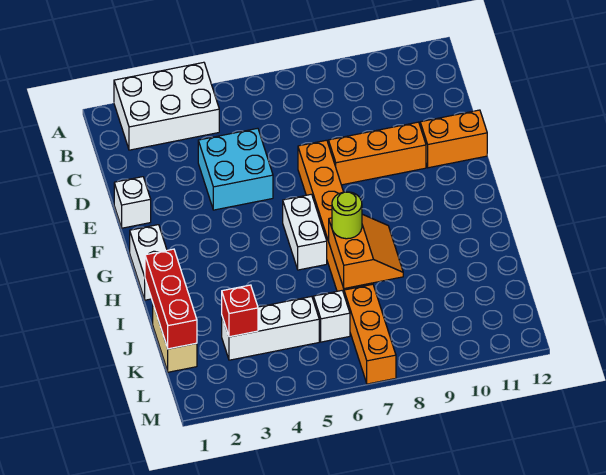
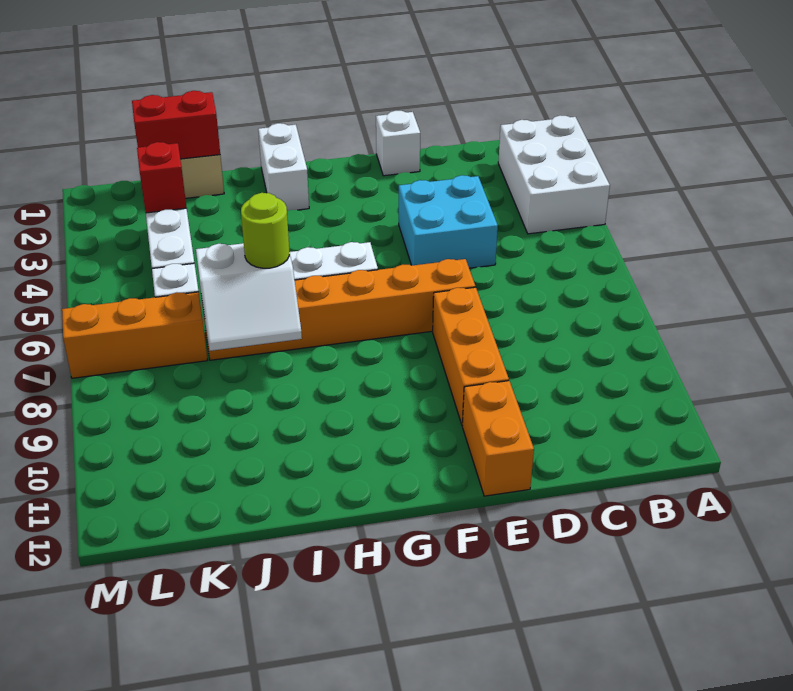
white brick G1:H1 level 1 -> white brick H1:H2 level 1
red brick I1:K1 level 2 -> red brick J1:K1 level 2
orange slope I7:J8 level 2 top 7 -> white slope I7:J8 level 2 top 7

